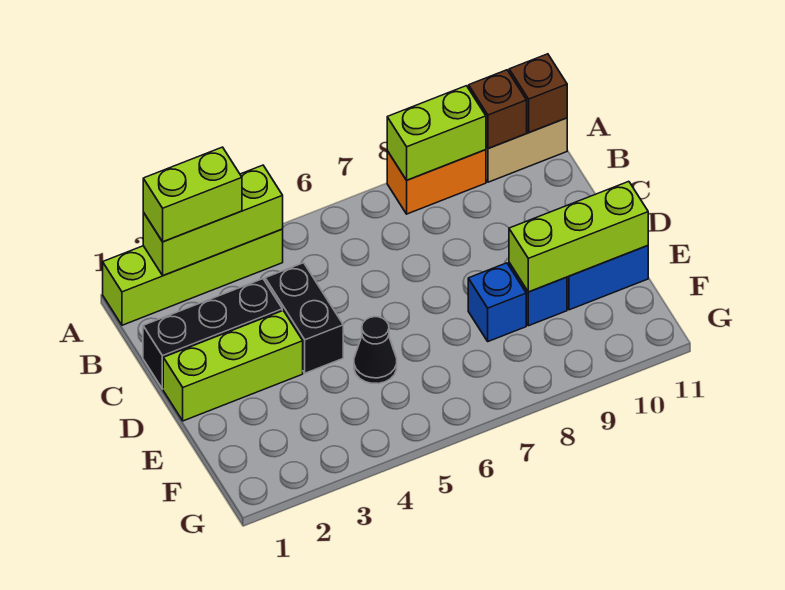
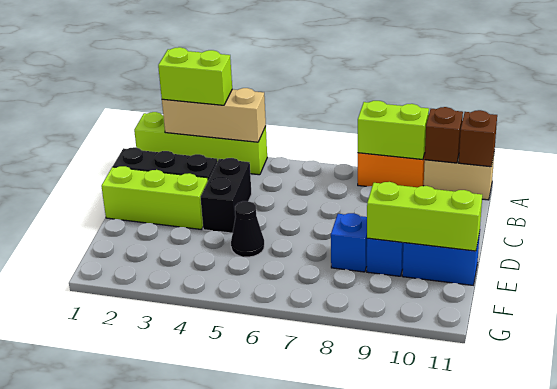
lime brick A2:A4 level 2 -> tan brick A2:A4 level 2

